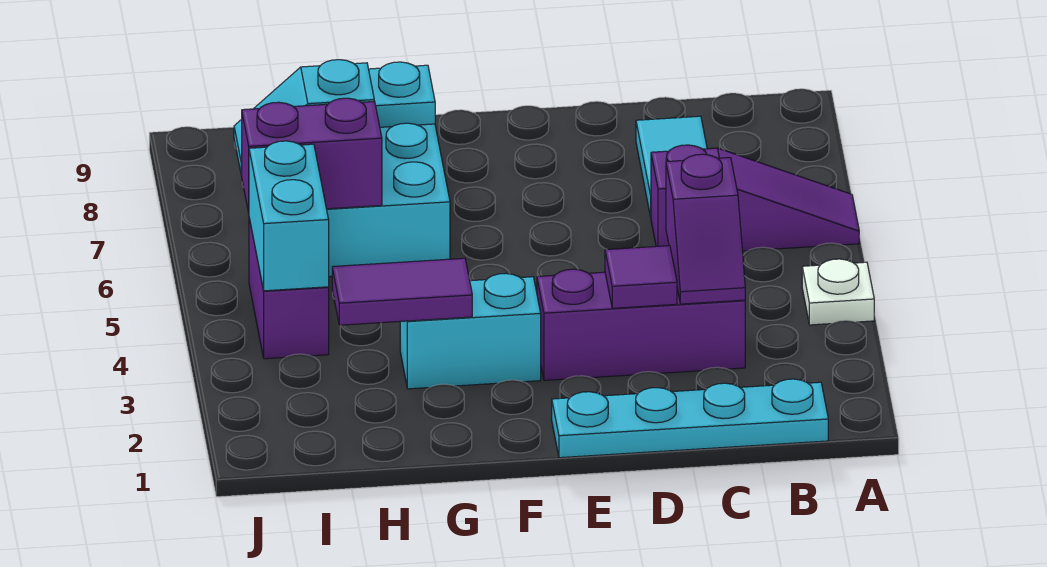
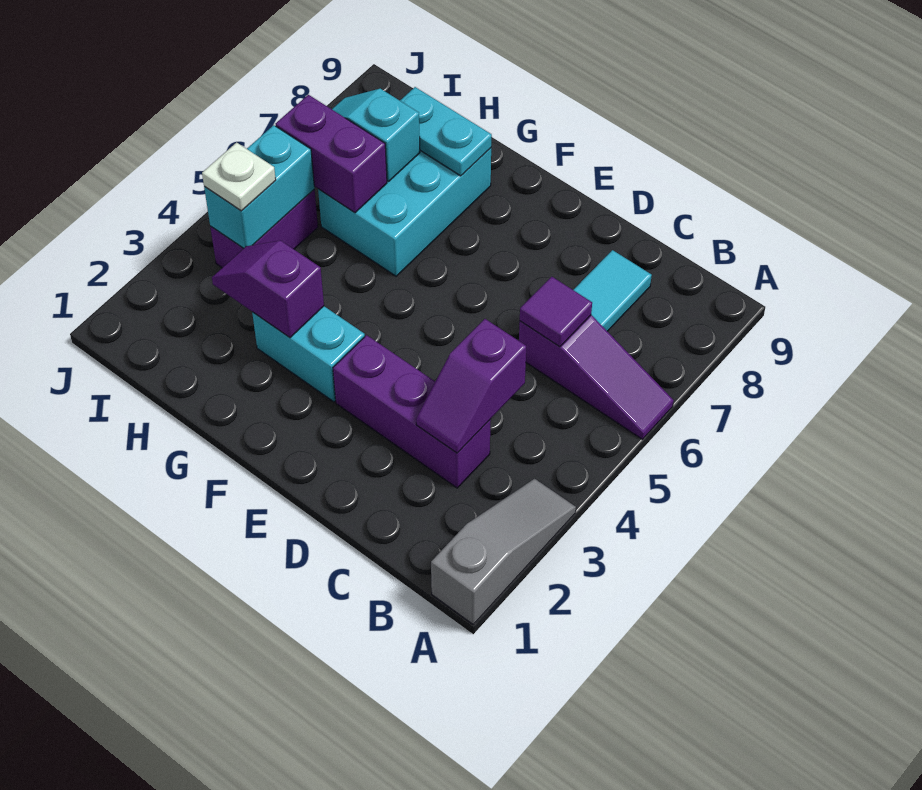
none -> grey slope A1:A3 level 1 top 1
white plate A4 level 1 -> white plate I4 level 3
cyan plate B1:E1 level 1 -> none
purple tile D3 level 2 -> purple tile C6 level 2
purple tile G3:H3 level 2 -> purple slope G3:H3 level 2 top G

